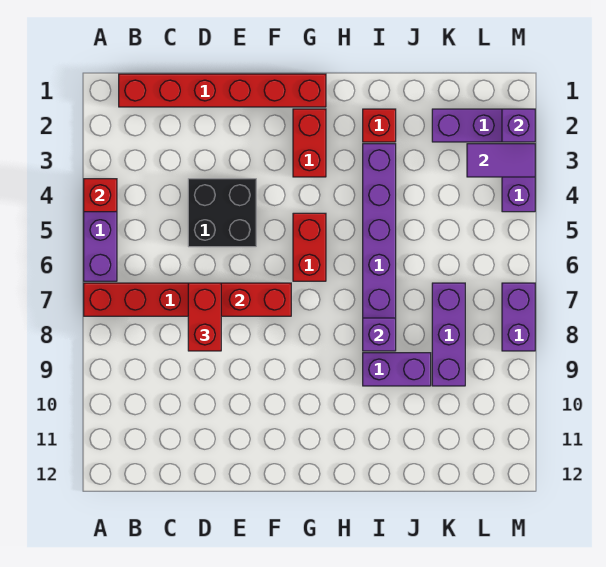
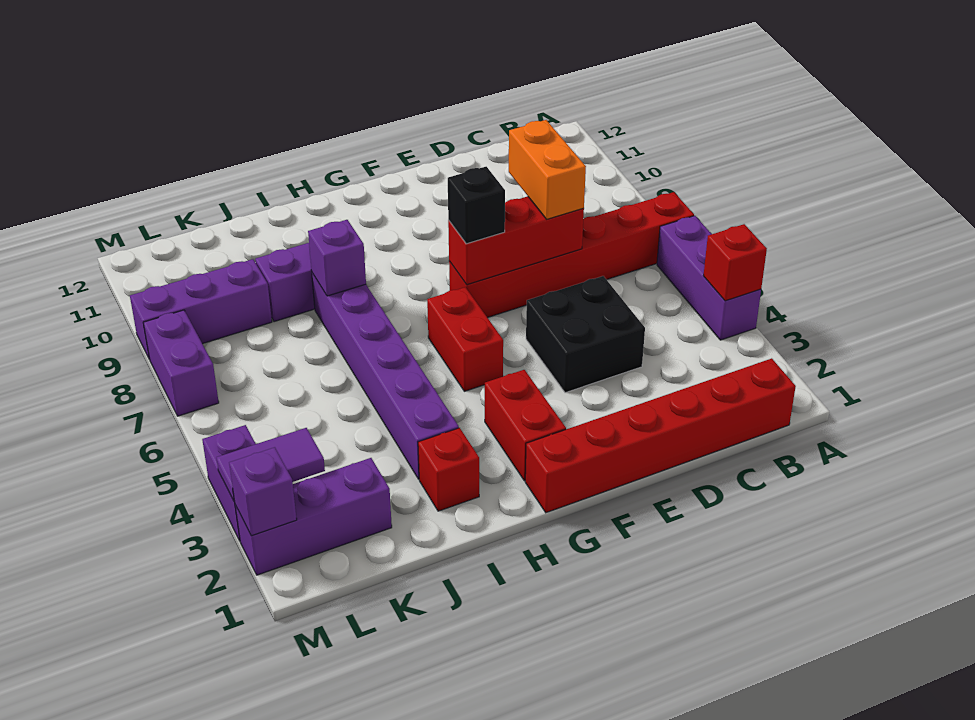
red brick D7:D8 level 3 -> orange brick D7:D8 level 3
none -> black brick F7 level 3
purple brick K7:K9 level 1 -> purple brick K9:M9 level 1

